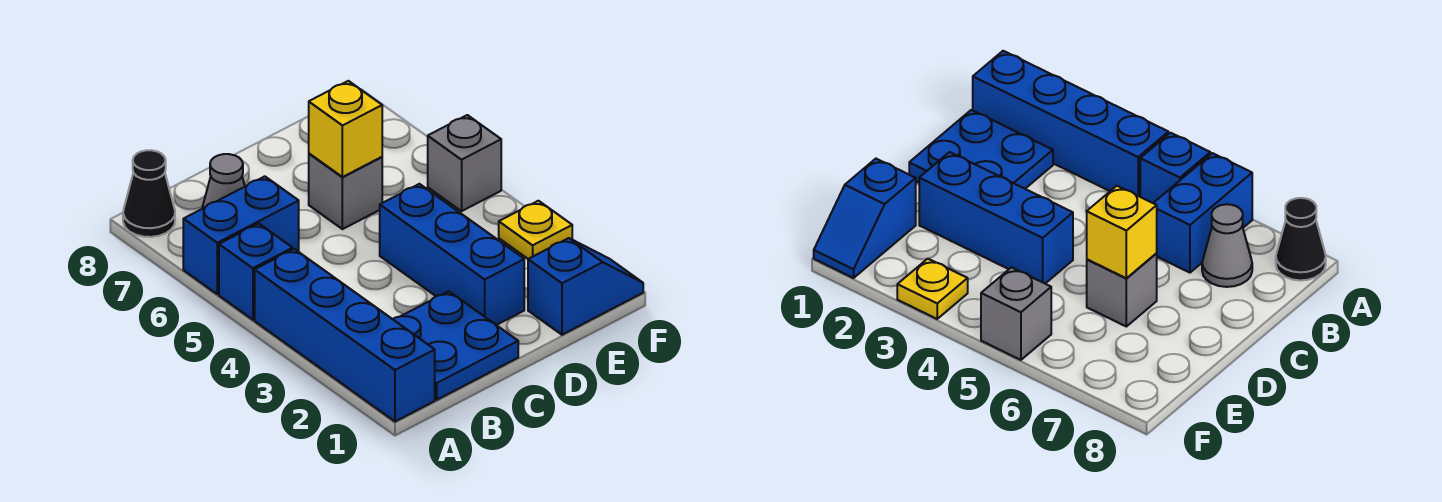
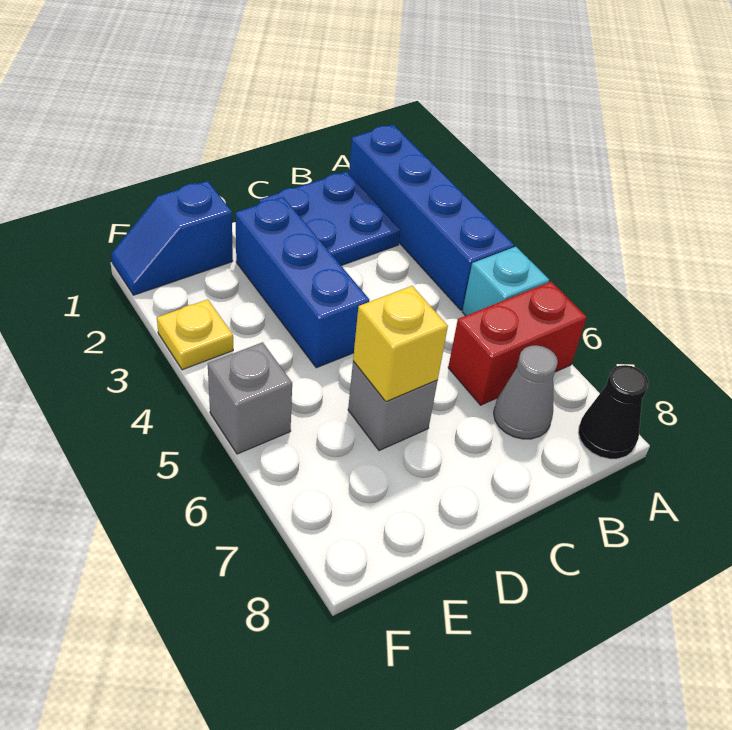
blue brick A5 level 1 -> cyan brick A5 level 1
blue brick A6:B6 level 1 -> red brick A6:B6 level 1

